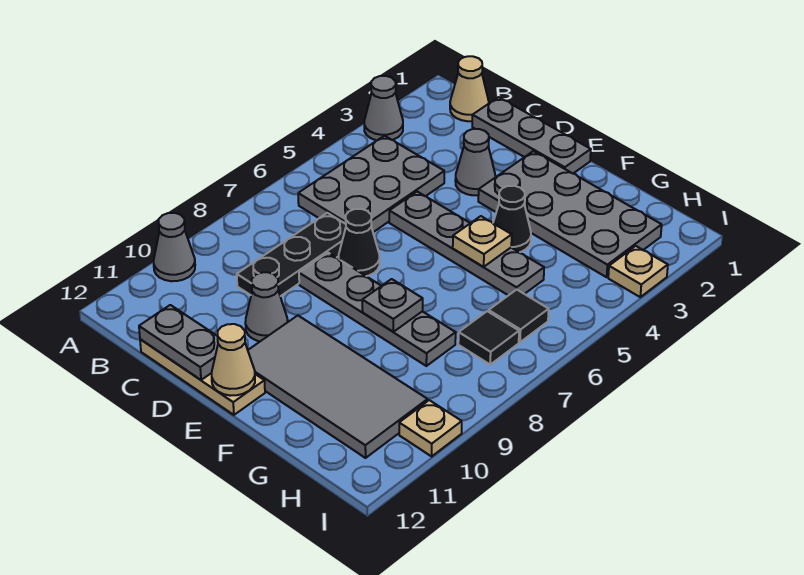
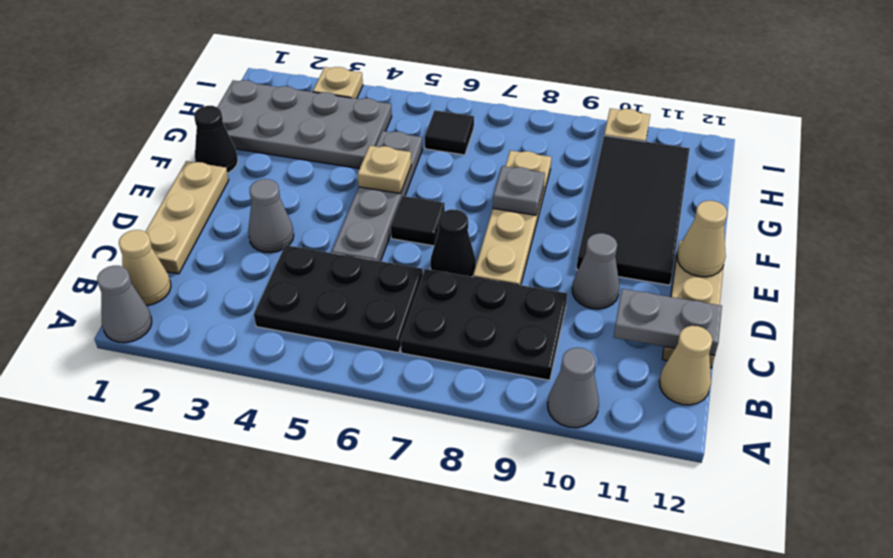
grey cone A3 level 1 -> grey cone A1 level 1
grey plate B4:C6 level 1 -> black plate B4:C6 level 1
none -> tan cone B12 level 1
grey plate C1:E1 level 1 -> tan plate C1:E1 level 1
black plate C7:C9 level 1 -> black plate B7:C9 level 1
grey plate C12:D12 level 2 -> grey plate C11:C12 level 2
grey plate D8:G8 level 1 -> tan plate D8:G8 level 1
grey plate E2:H3 level 1 -> grey plate G1:H4 level 1
grey tile E10:H11 level 1 -> black tile E10:H11 level 1
black cone F4 level 1 -> black cone F1 level 1
black tile H7 level 1 -> black tile E6 level 1

